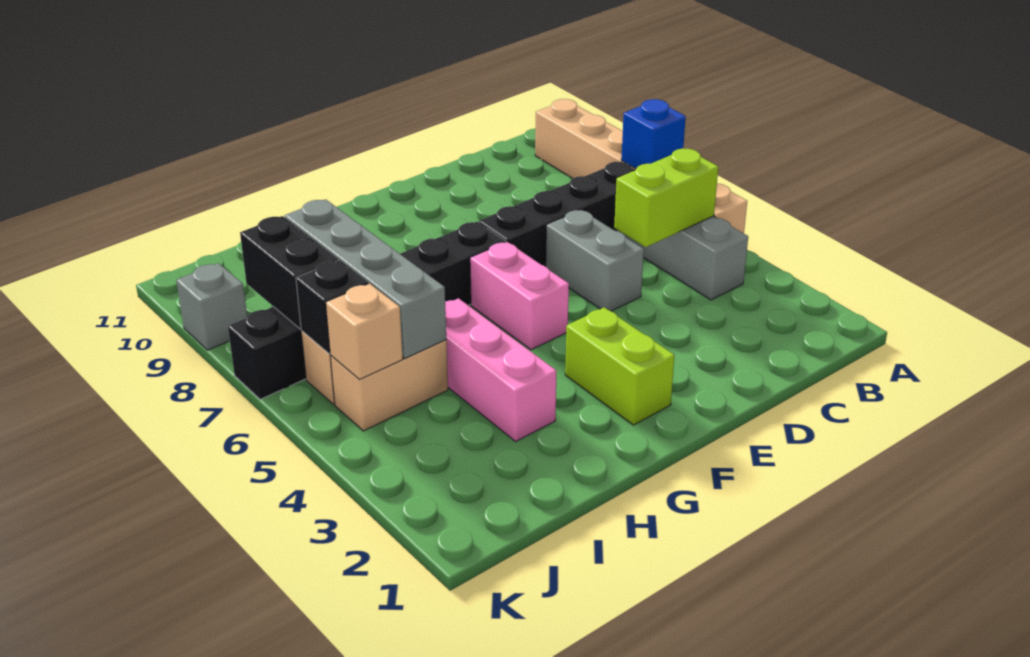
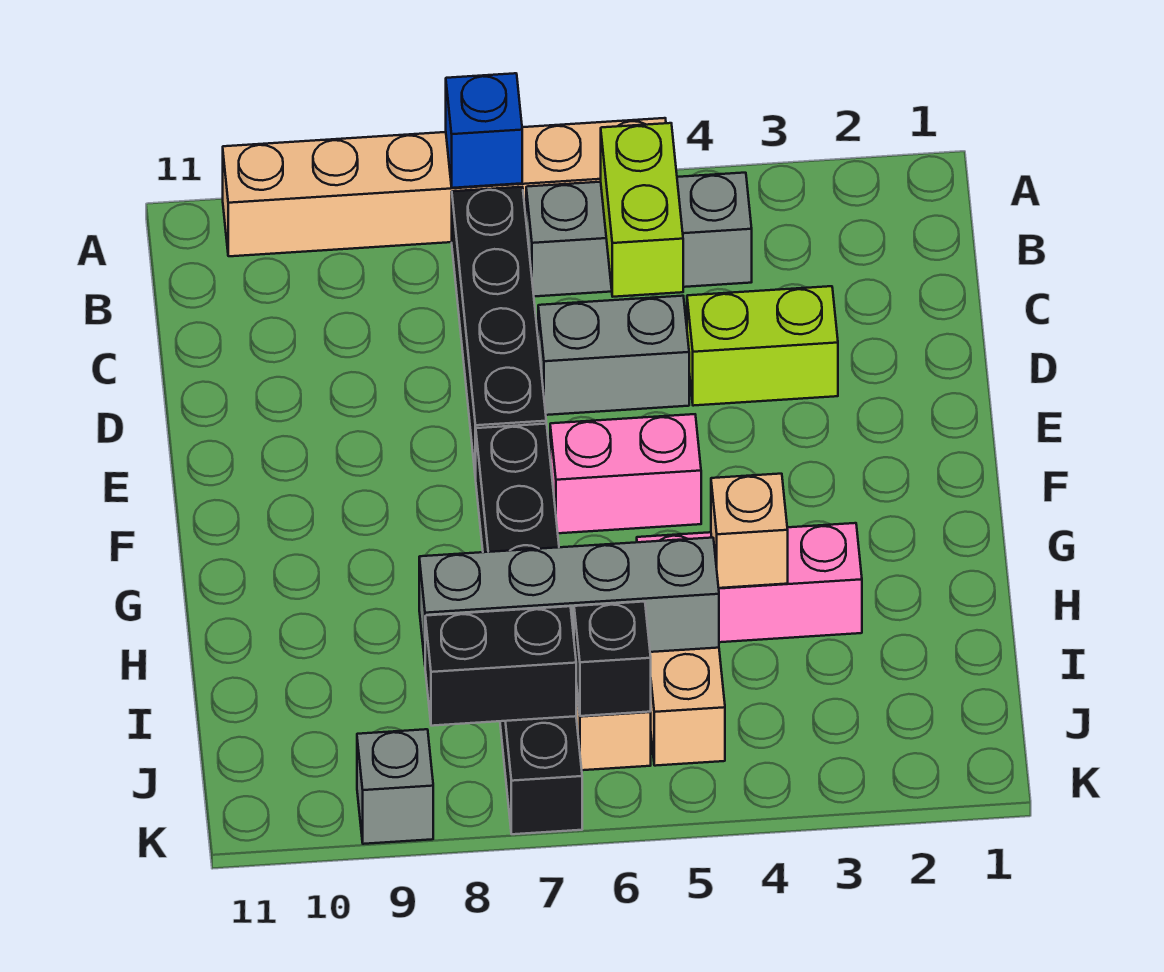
lime brick F2:F3 level 1 -> lime brick D3:D4 level 1
tan brick J5 level 2 -> tan brick H4 level 2

